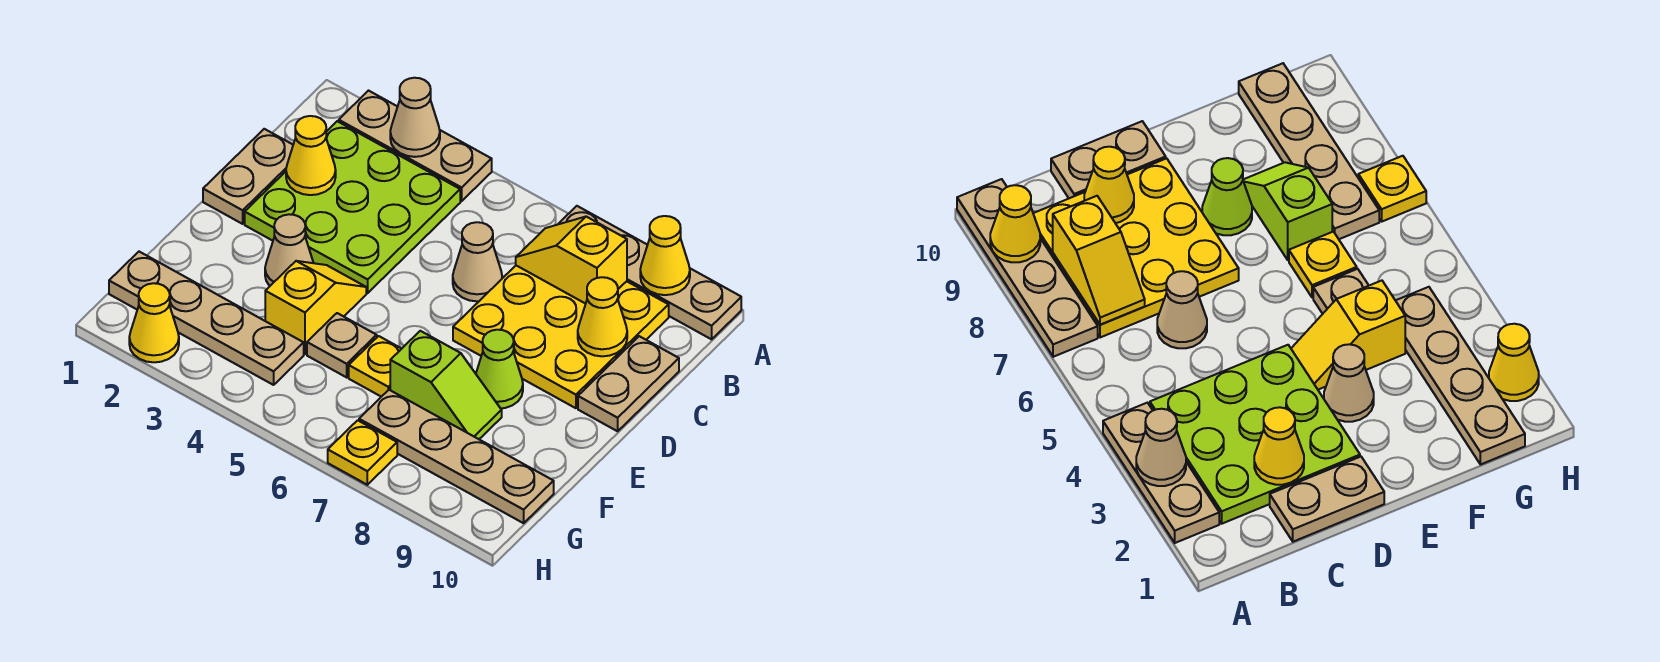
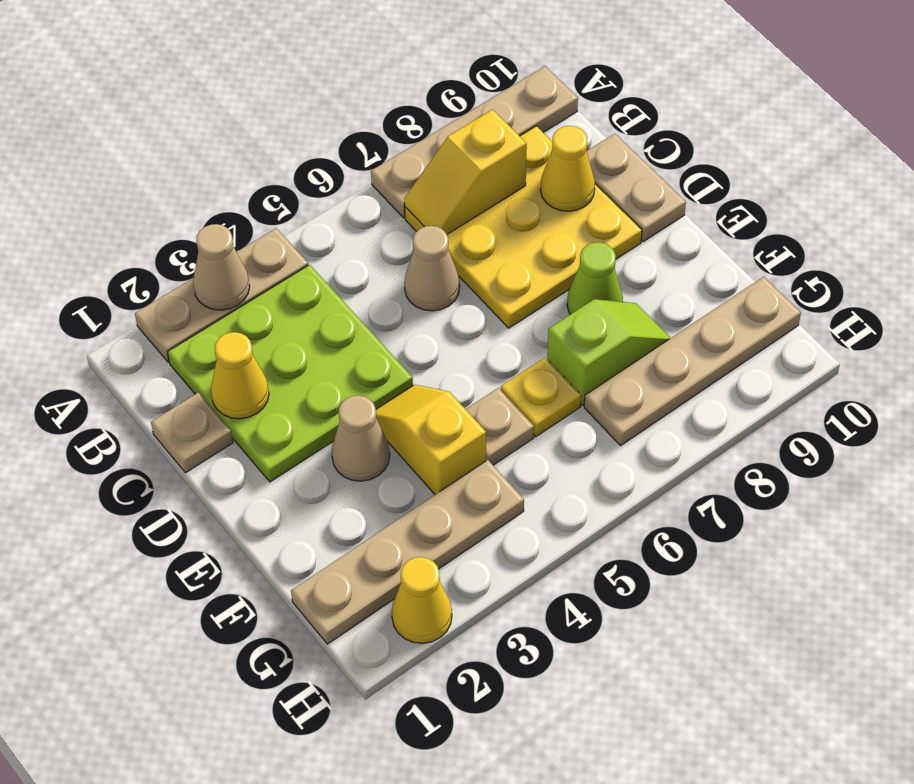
yellow cone A9 level 2 -> none
tan plate C1:D1 level 1 -> tan plate C1 level 1
yellow plate H7 level 1 -> none

